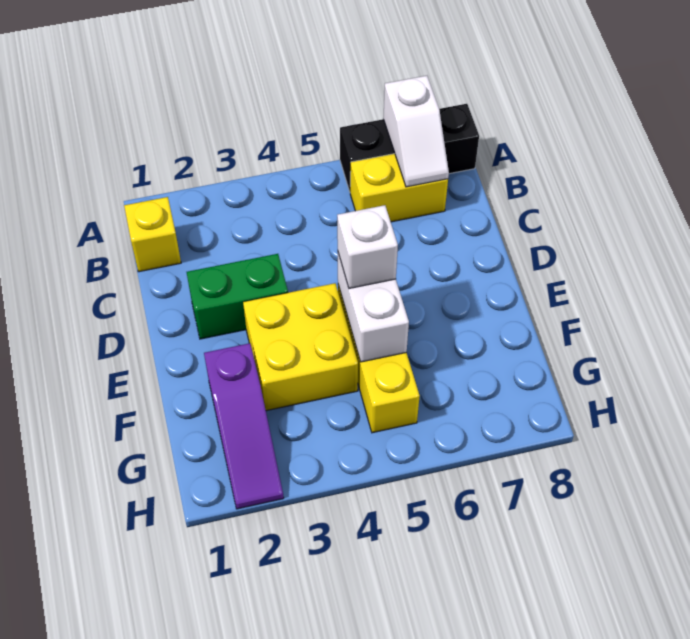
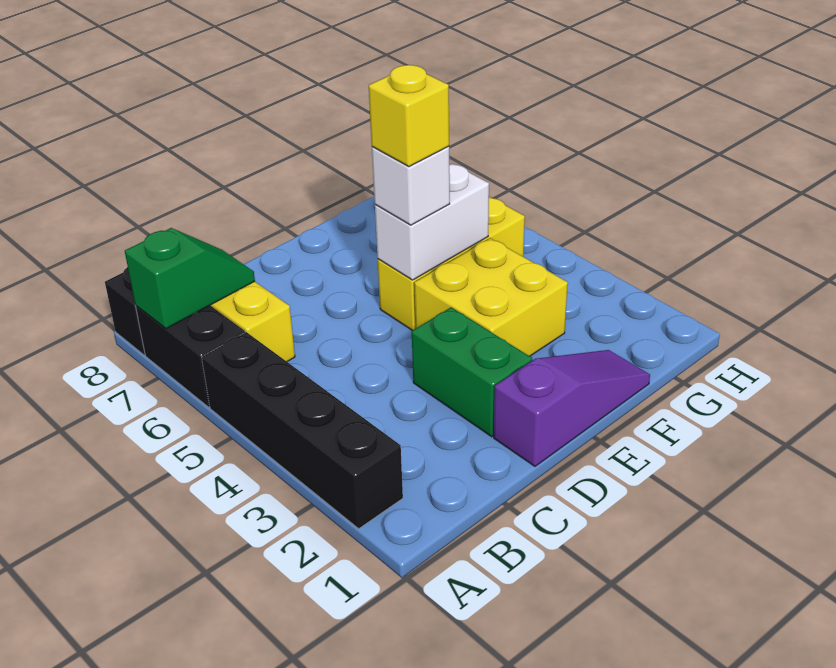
none -> black brick A2:A5 level 1
white slope A7:B7 level 2 top A -> green slope A7:B7 level 2 top A
yellow brick B1 level 1 -> yellow brick E5 level 4
purple slope F2:H2 level 1 top F -> purple slope D1:F1 level 1 top D

